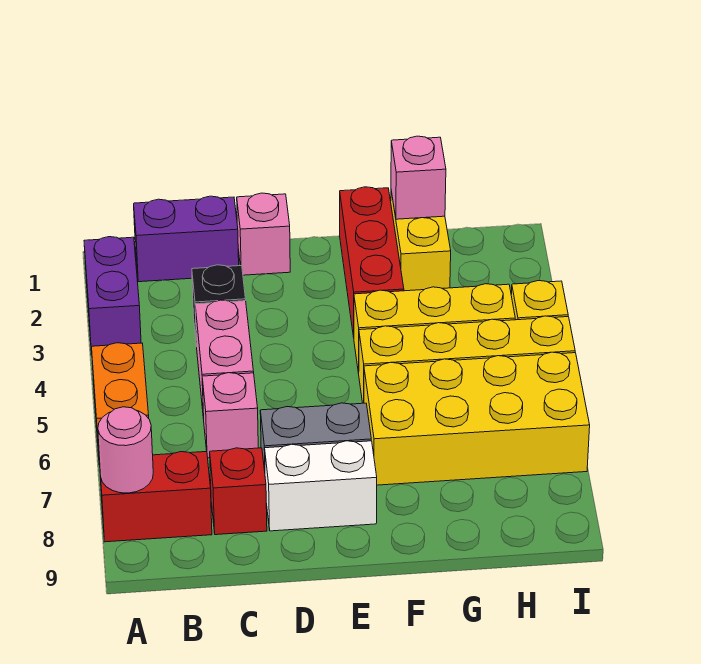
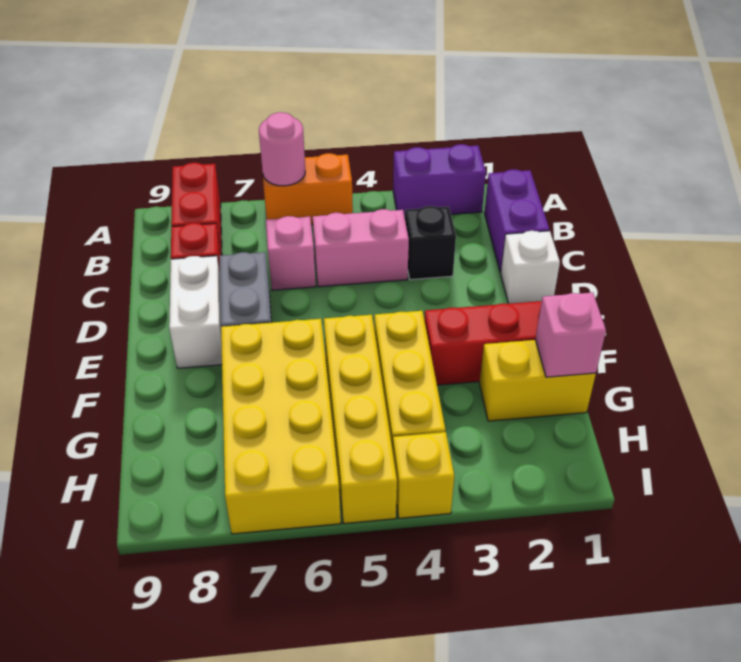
pink round brick A8 level 2 -> pink round brick A6 level 2
pink brick D1 level 1 -> white brick D1 level 1

